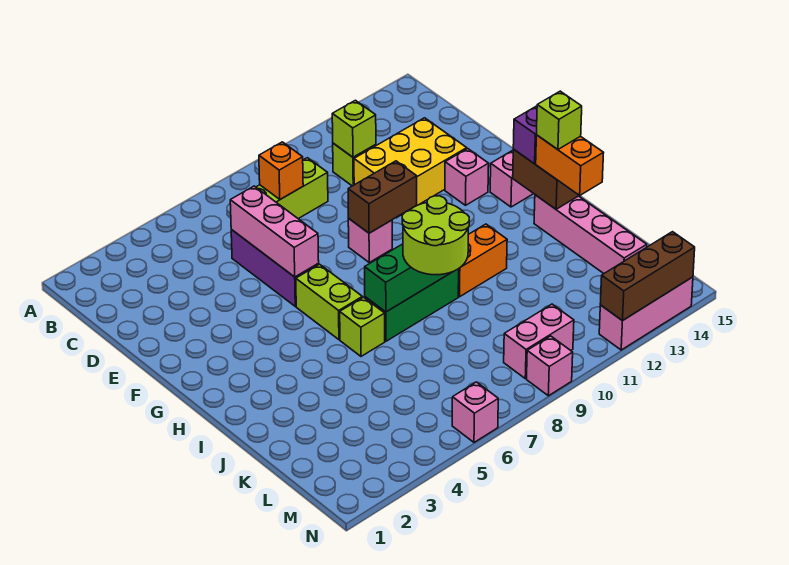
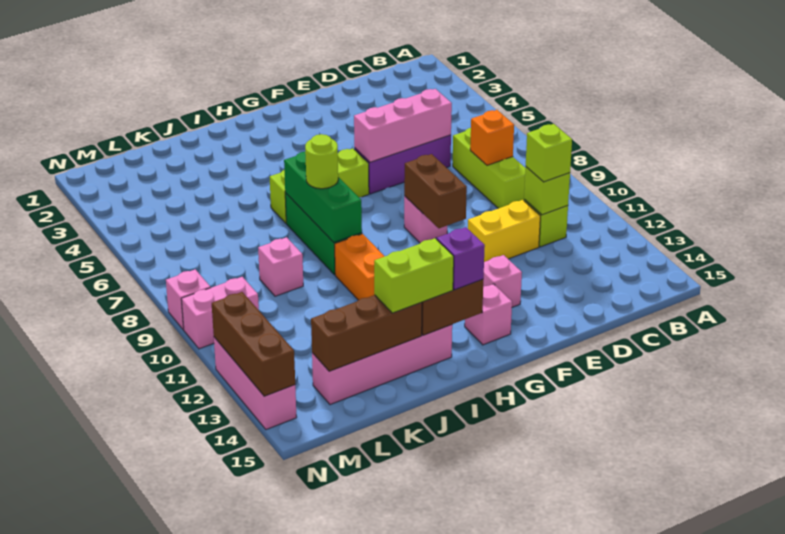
yellow brick D11:E13 level 1 -> yellow brick D11:E11 level 1
lime round brick I8:J9 level 3 -> lime round brick I8 level 3
orange brick I14:J14 level 3 -> lime brick I14:J14 level 3
lime brick I14 level 4 -> lime brick C11 level 3
none -> brown brick J14:L14 level 2
pink brick M9:M10 level 1 -> pink brick M10:N10 level 1
pink brick N6 level 1 -> pink brick K9 level 1

